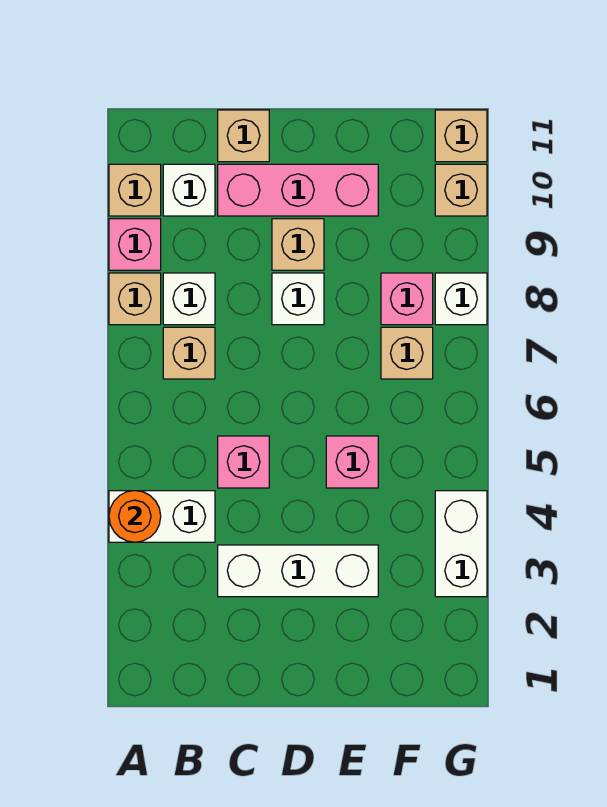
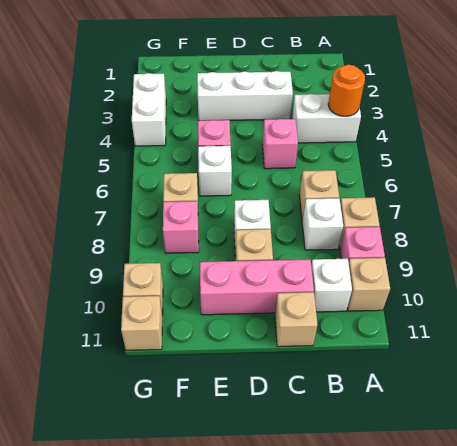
white brick G8 level 1 -> white brick E6 level 1

